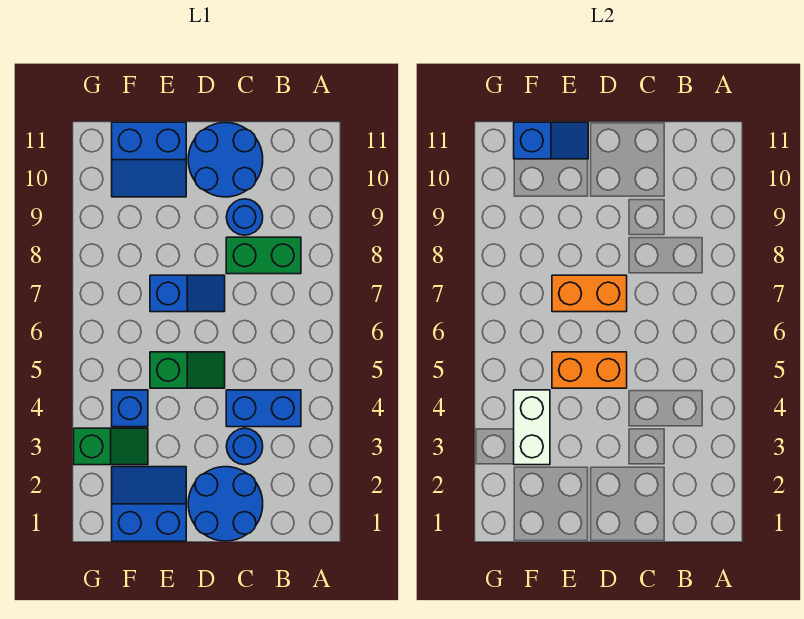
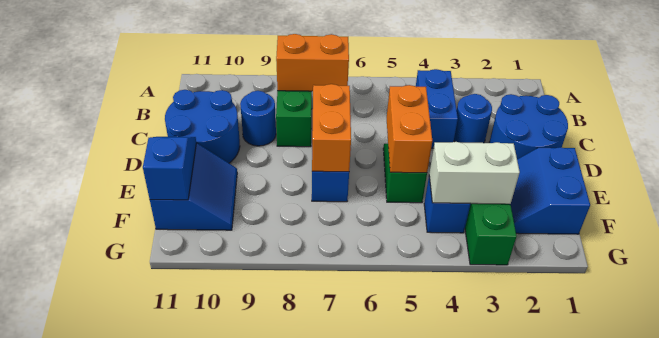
none -> orange brick B7:B8 level 2

